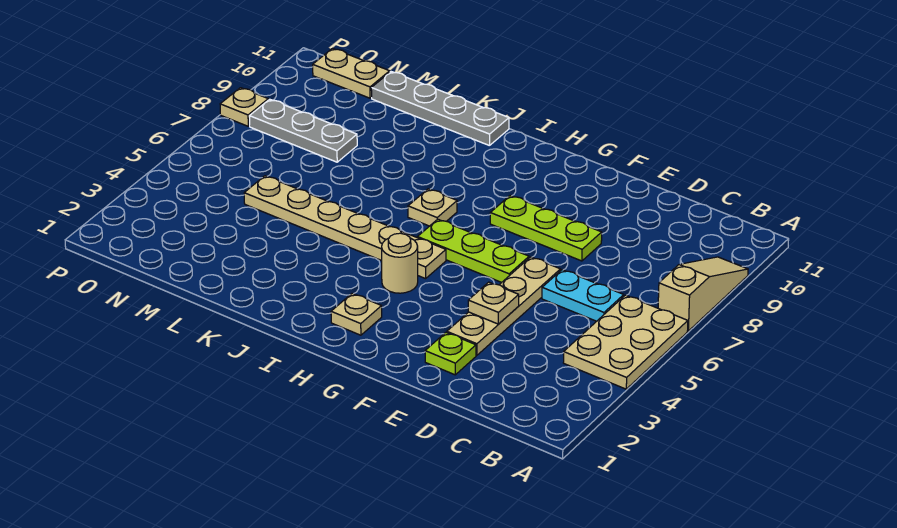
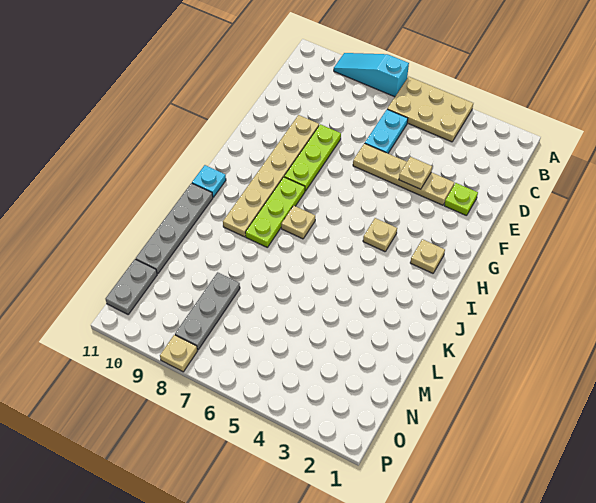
tan slope A7:A9 level 1 top 7 -> cyan slope A7:A9 level 1 top 7
lime plate F6:H6 level 1 -> lime plate H8:J8 level 1
tan round brick H4 level 1 -> tan plate H4 level 1
tan plate H5:M5 level 1 -> tan plate E9:J9 level 1
none -> cyan plate I11 level 1
tan plate N11:O11 level 1 -> grey plate N11:O11 level 1

